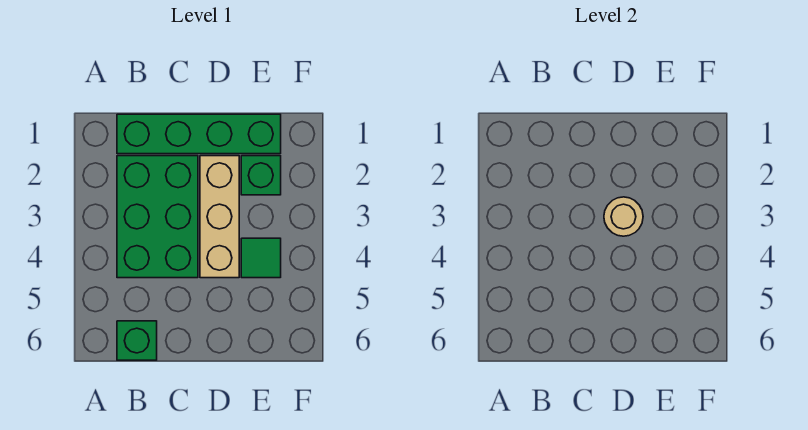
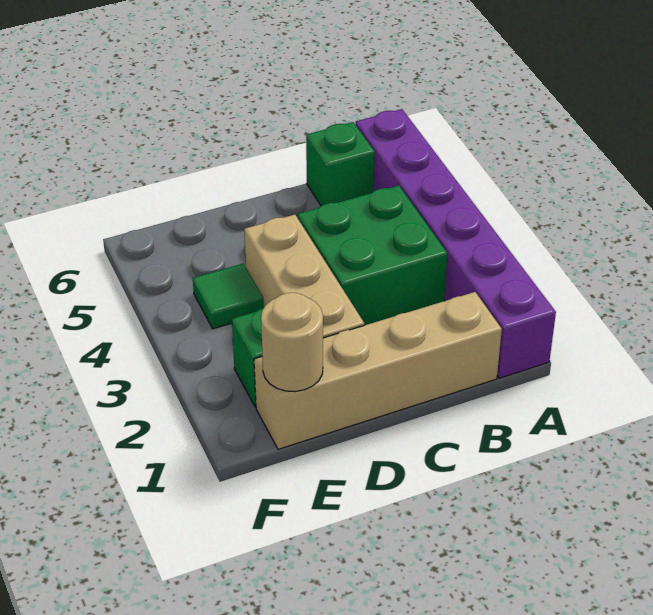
none -> purple brick A1:A6 level 1
green brick B1:E1 level 1 -> tan brick B1:E1 level 1
green brick B2:C4 level 1 -> green brick B3:C4 level 1
tan round brick D3 level 2 -> tan round brick E1 level 2

